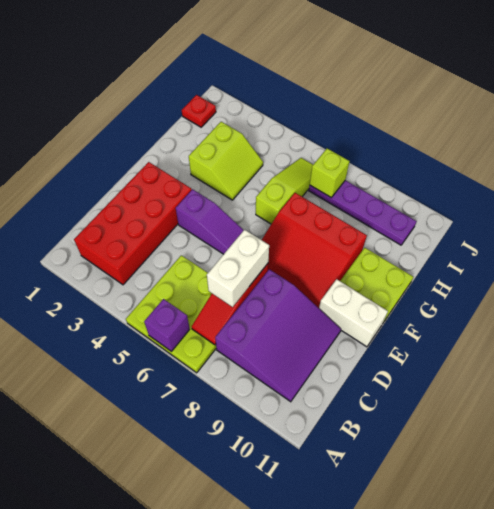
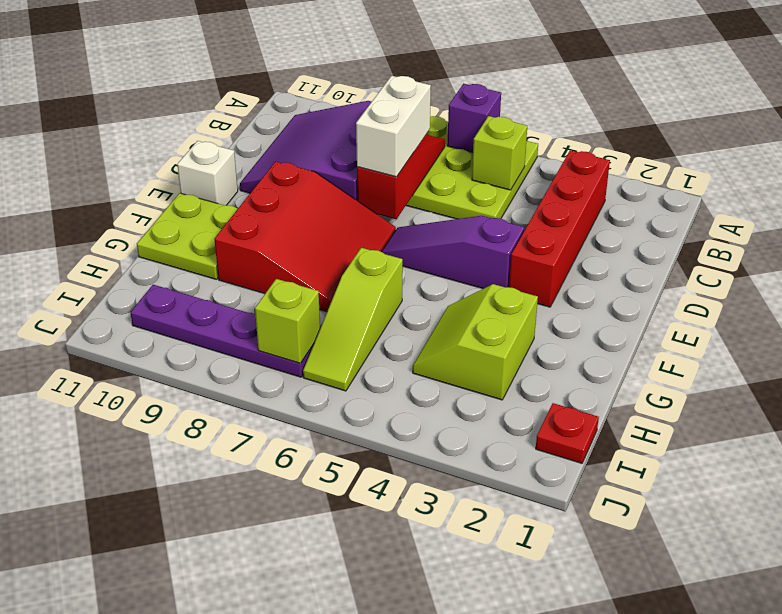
red brick B2:E3 level 1 -> red brick B3:E3 level 1
none -> lime brick B5 level 2
red slope E7:G9 level 1 top G -> red slope E7:G9 level 1 top 9
white brick E10:E11 level 1 -> white brick E11 level 1

